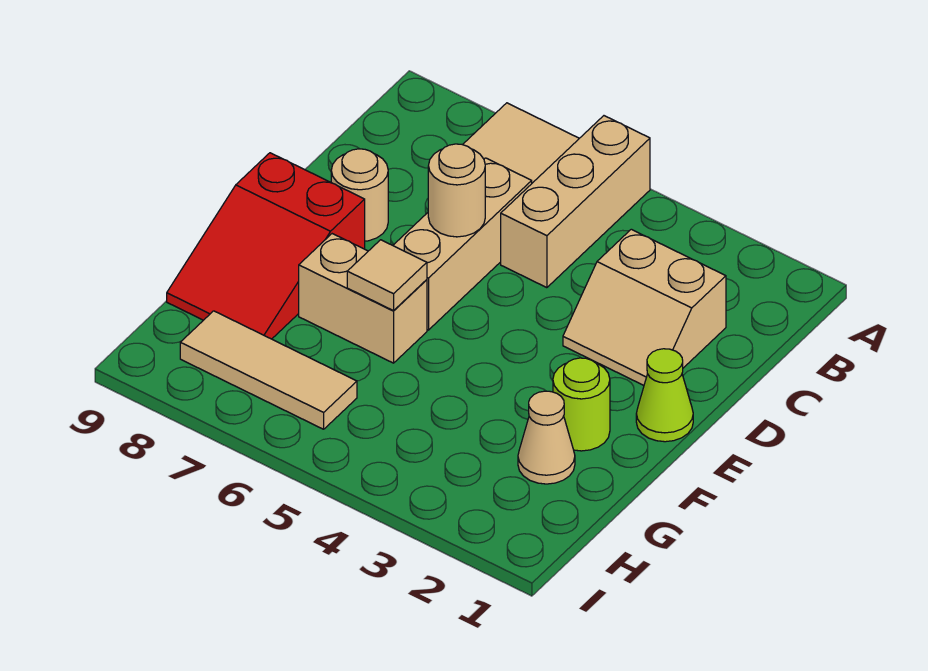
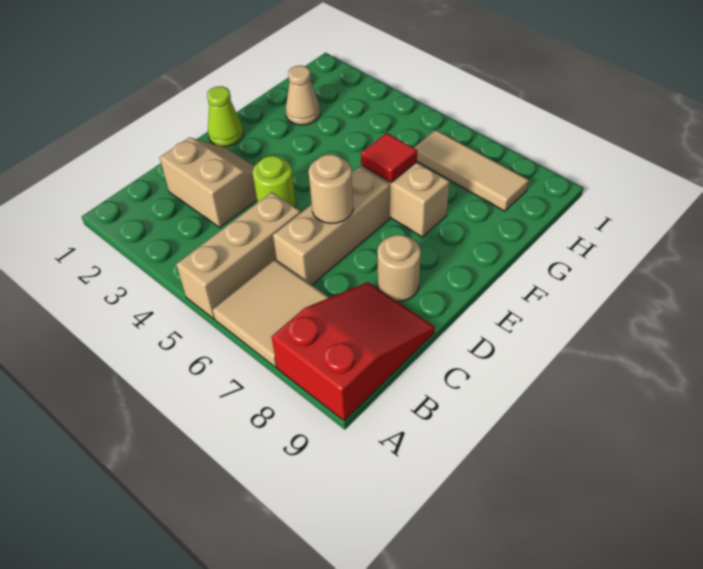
red slope E8:G9 level 1 top E -> red slope A8:C9 level 1 top A
lime round brick F2 level 1 -> lime round brick D4 level 1
tan tile F6 level 2 -> red tile F6 level 2

